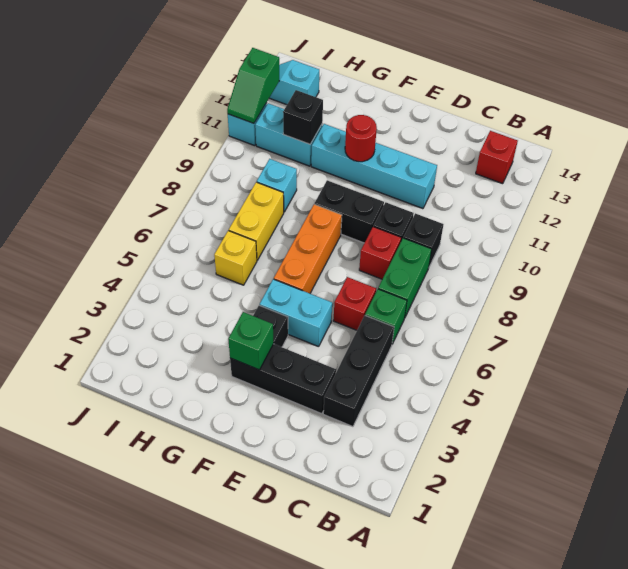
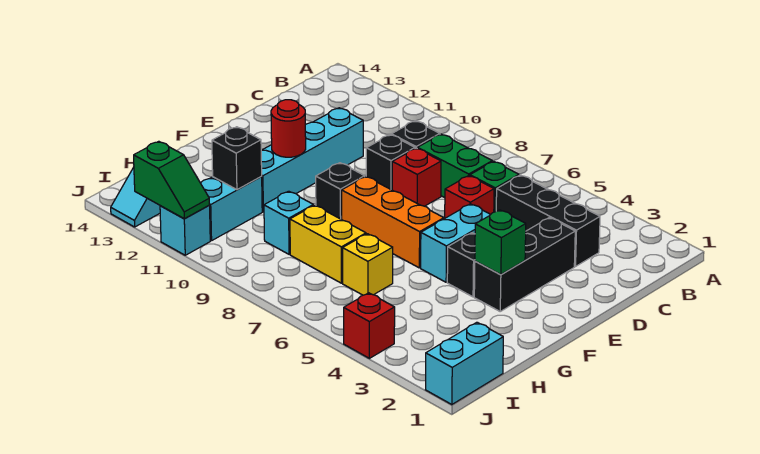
red brick B13 level 1 -> red brick J4 level 1
black brick E9:F9 level 1 -> black brick F9 level 1
none -> cyan brick I1:J1 level 1

